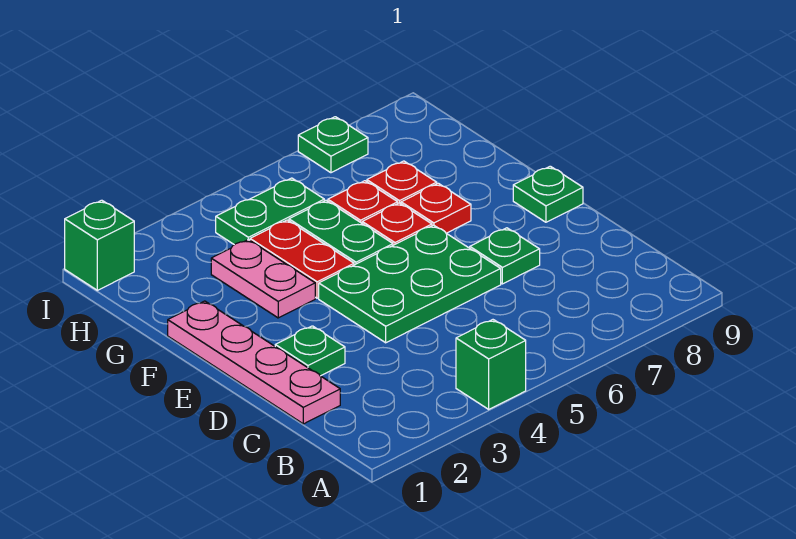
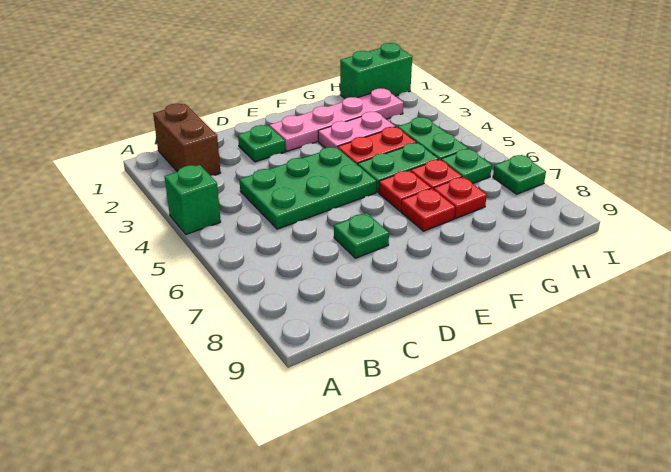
none -> brown brick B1:B2 level 1
pink plate C1:F1 level 1 -> pink plate E2:H2 level 1
green plate D4:E6 level 1 -> green plate C4:E5 level 1
green plate E9 level 1 -> green plate H6 level 1
green brick I1 level 1 -> green brick H1:I1 level 1

